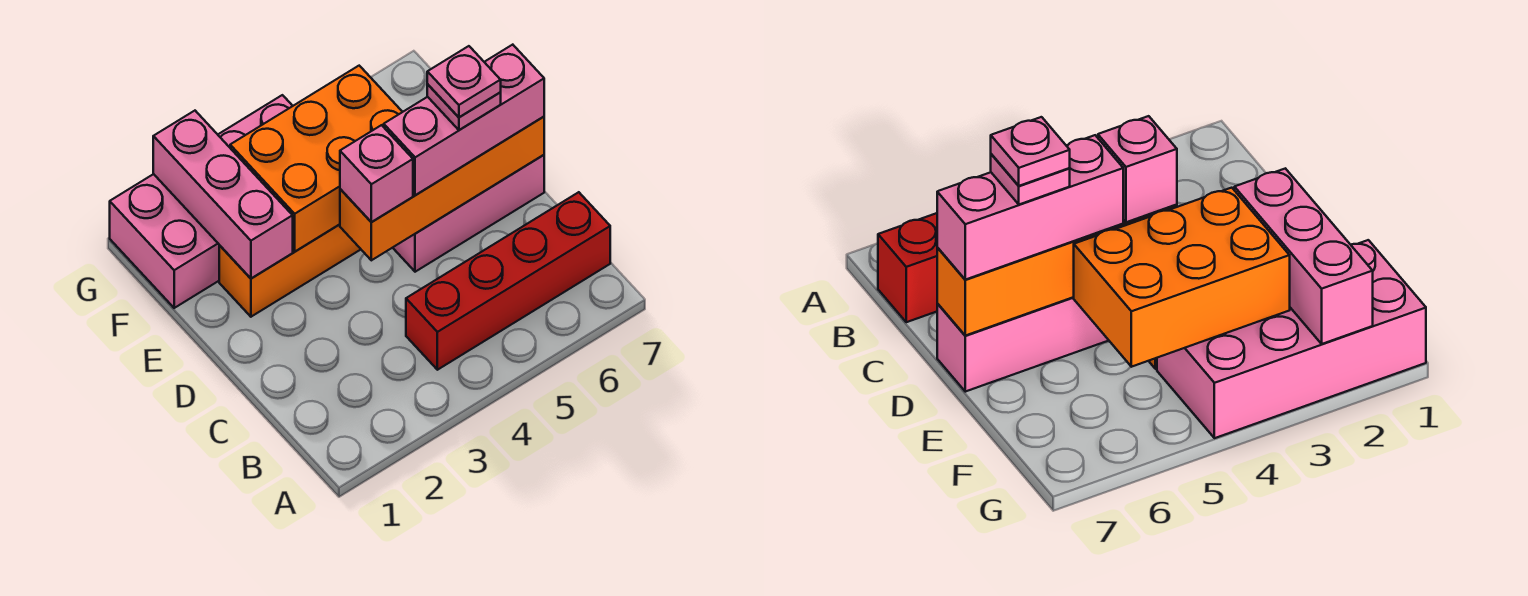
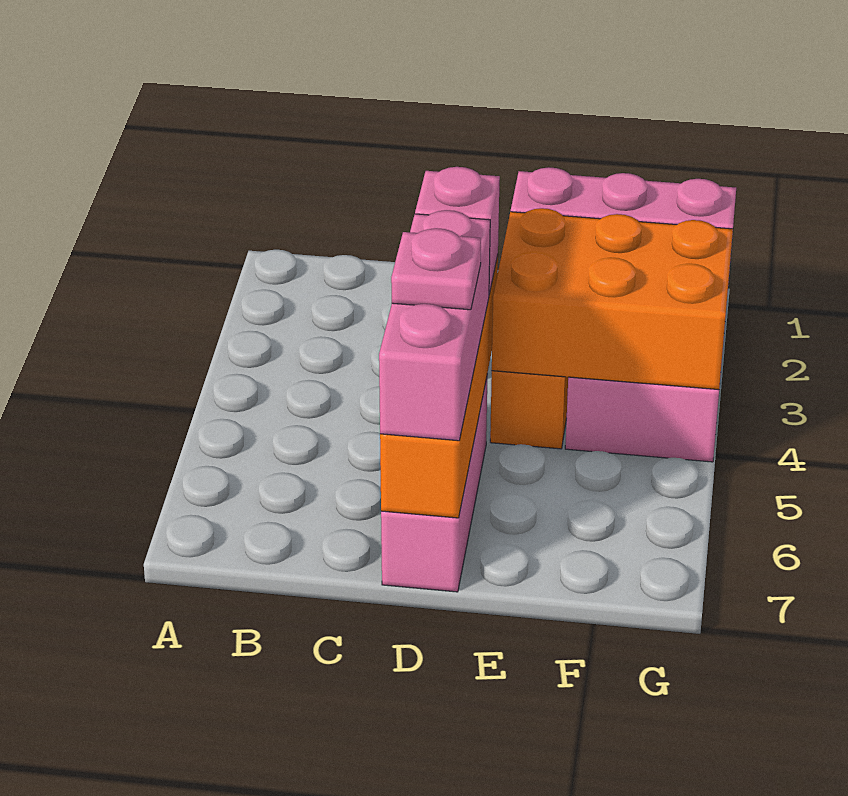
red brick B4:B7 level 1 -> none
pink plate D6 level 5 -> none
orange brick E3:F5 level 2 -> orange brick E3:G4 level 2

